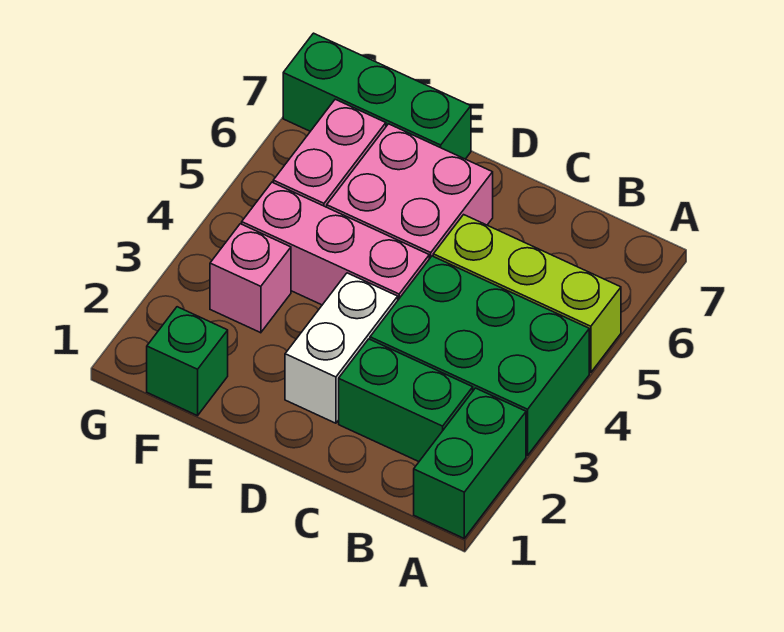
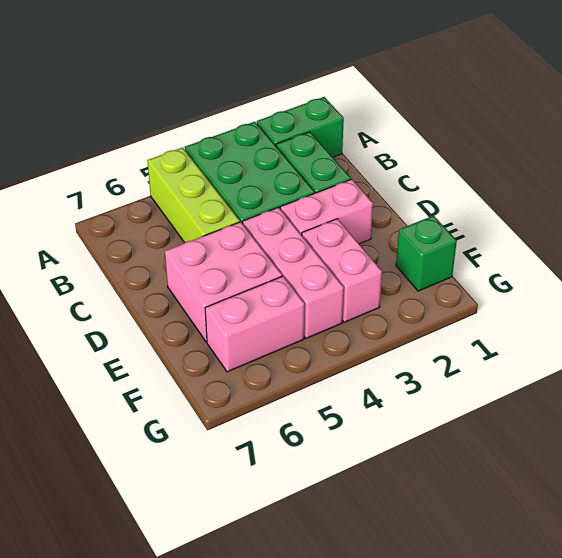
white brick D2:D3 level 1 -> pink brick D2:D3 level 1
green brick E7:G7 level 1 -> none
pink brick F3 level 1 -> pink brick E3:F3 level 1

